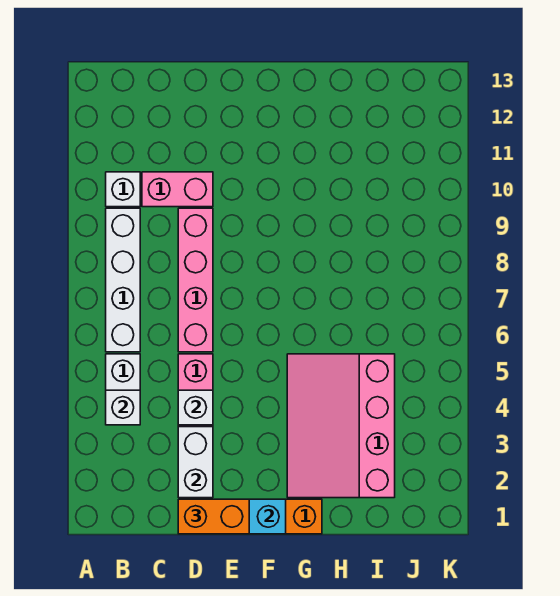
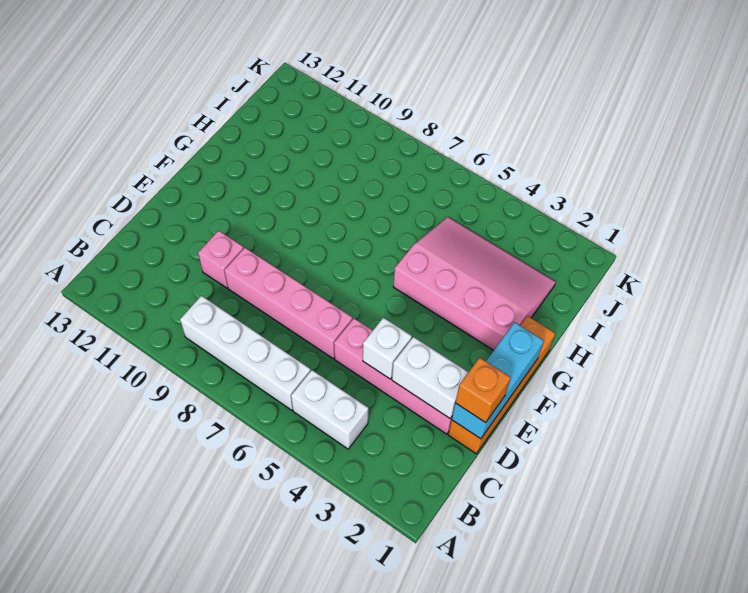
white brick B4 level 2 -> none
white brick B10 level 1 -> none
pink brick C10:D10 level 1 -> pink brick D10 level 1
orange brick D1:E1 level 3 -> orange brick D1 level 3
pink slope G2:I5 level 1 top I -> pink slope G2:I5 level 1 top G

